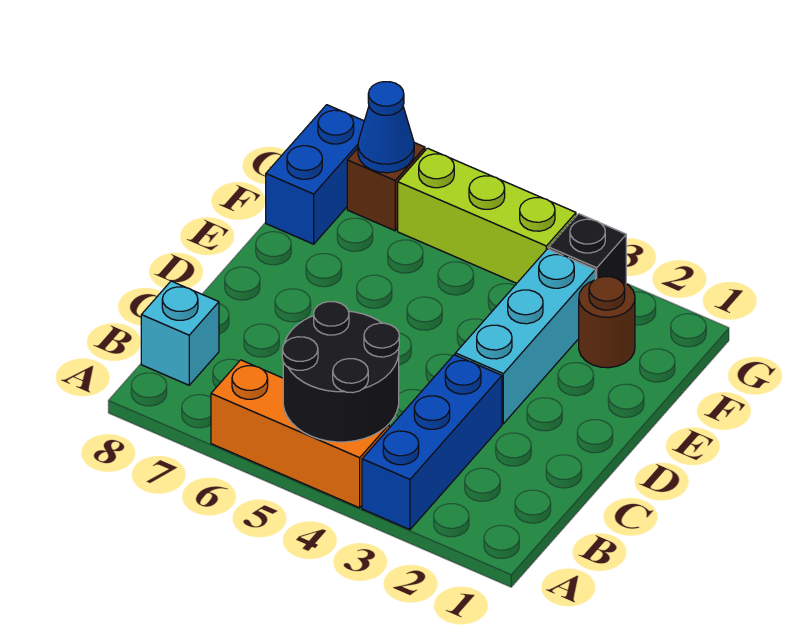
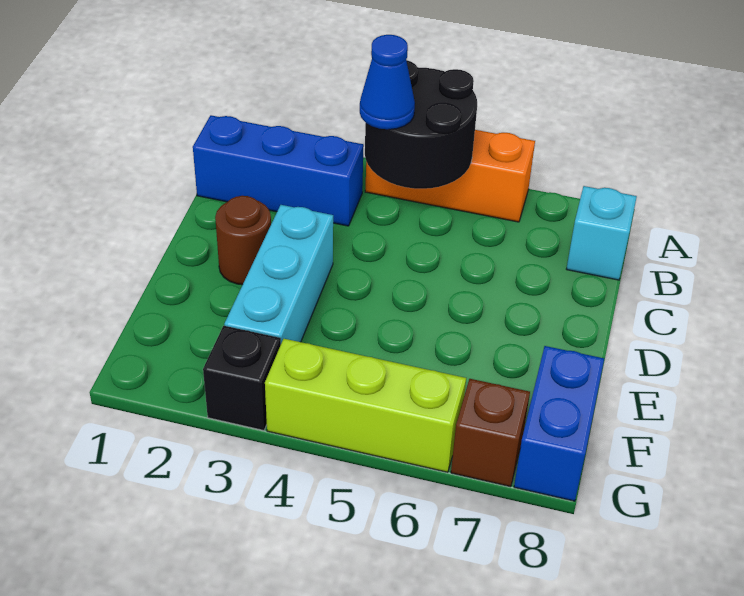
blue brick A3:C3 level 1 -> blue brick B1:B3 level 1
brown round brick F2 level 1 -> brown round brick D2 level 1
blue cone G7 level 2 -> blue cone B4 level 3

